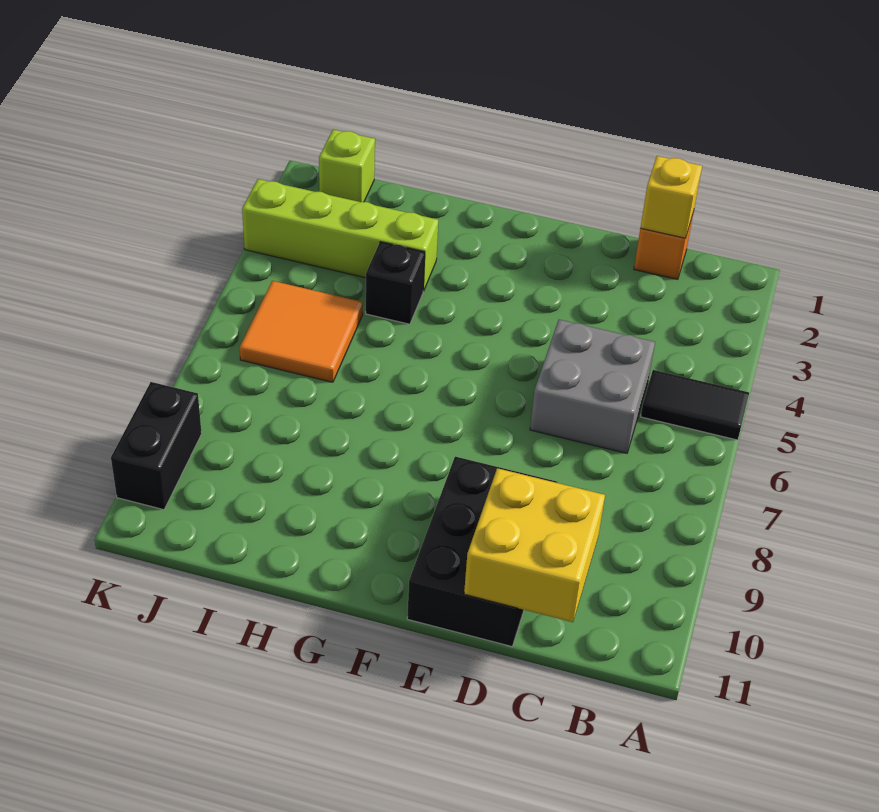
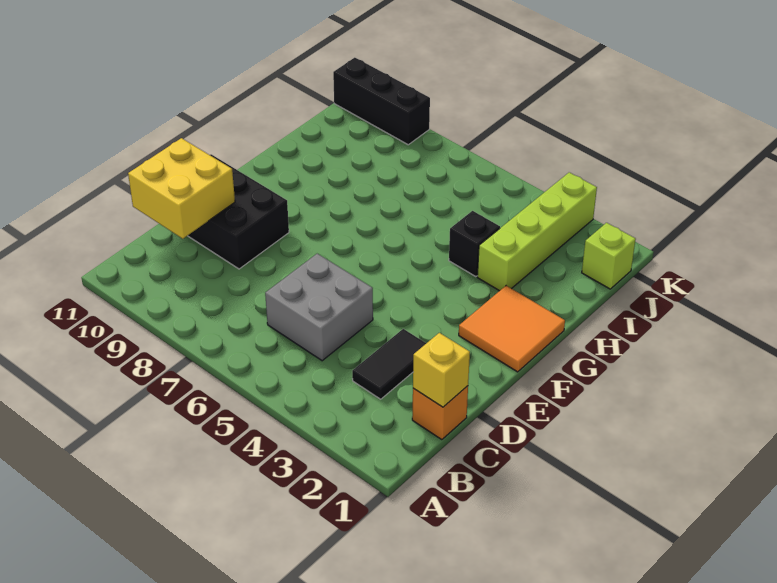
black tile A5:B5 level 1 -> black tile C3:D3 level 1
orange tile I5:J6 level 1 -> orange tile F1:G2 level 1
black brick K9:K10 level 1 -> black brick K9:K11 level 1

